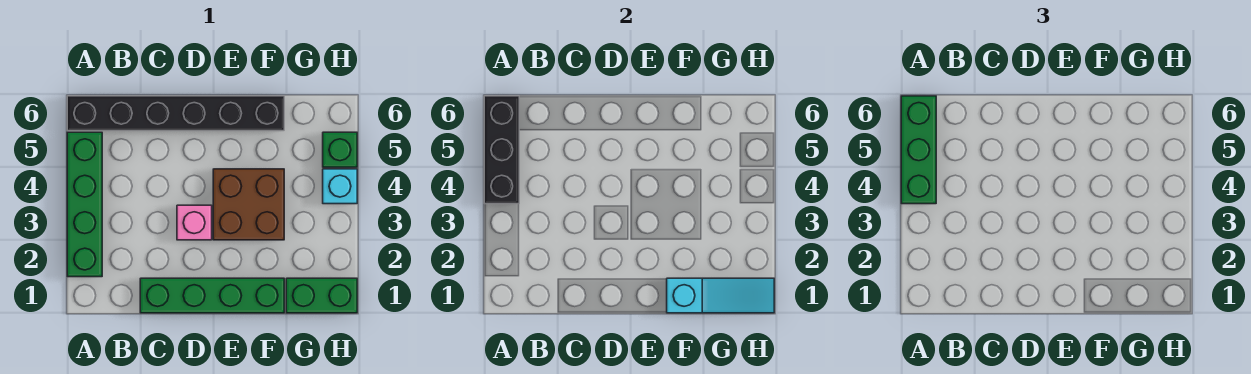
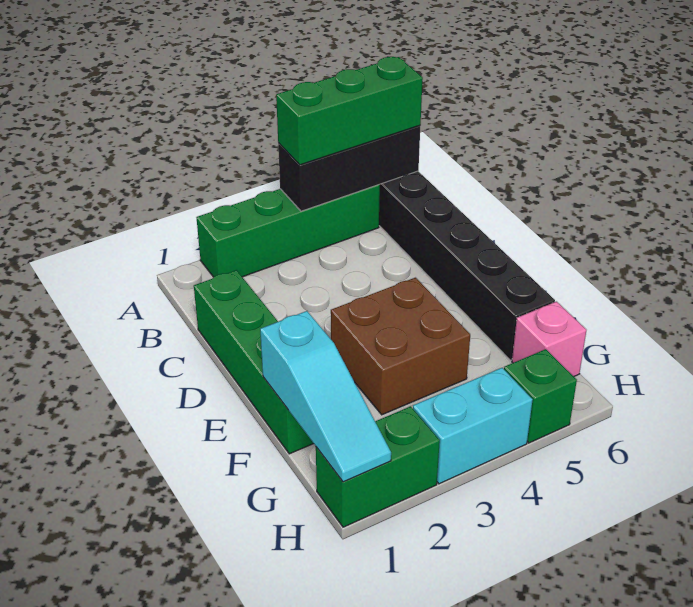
pink brick D3 level 1 -> pink brick G6 level 1
green brick G1:H1 level 1 -> green brick H1:H2 level 1
cyan brick H4 level 1 -> cyan brick H3:H4 level 1

